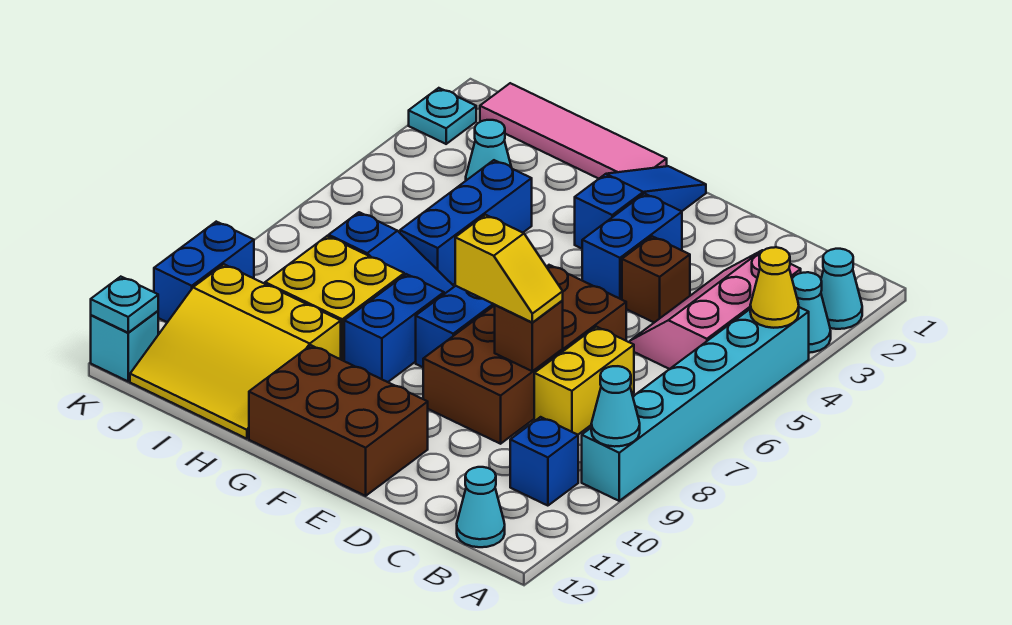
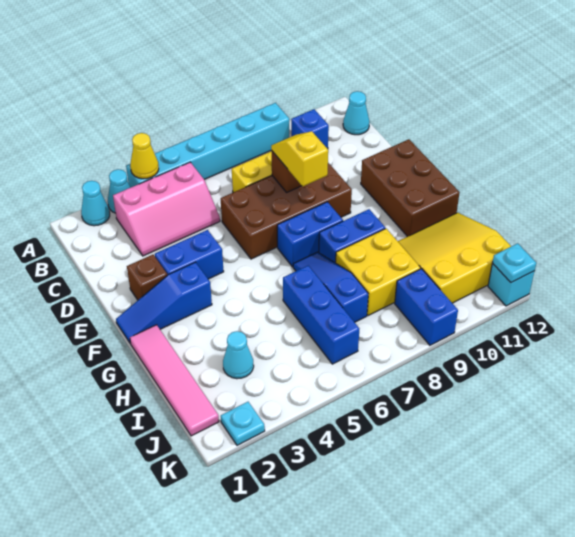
cyan cone A9 level 2 -> none
brown brick D4 level 1 -> brown brick E2 level 1
blue brick H4:H6 level 1 -> blue brick H6:J6 level 1
yellow slope H10:J12 level 1 top 10 -> yellow slope H10:J12 level 1 top J
blue brick K9:K10 level 1 -> blue brick J9:K9 level 1

